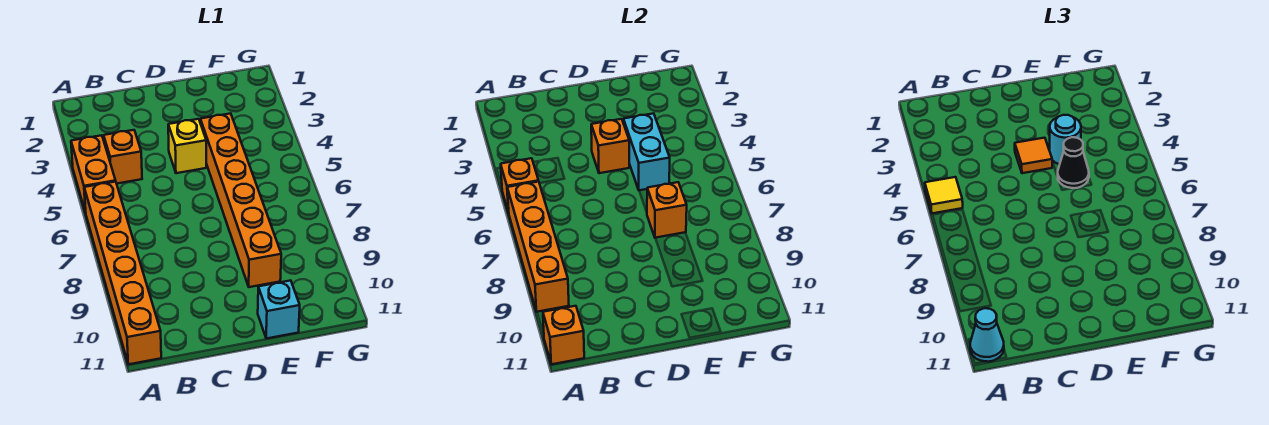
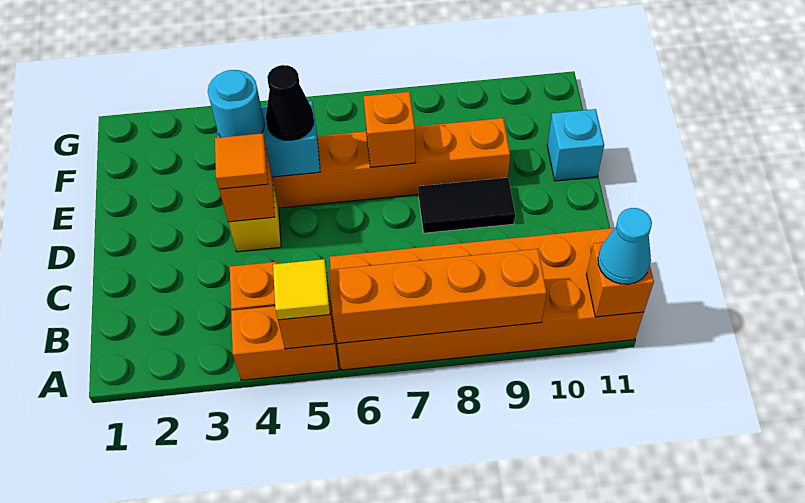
orange brick A6:A11 level 1 -> orange brick A6:B11 level 1
none -> black tile D8:D9 level 1

